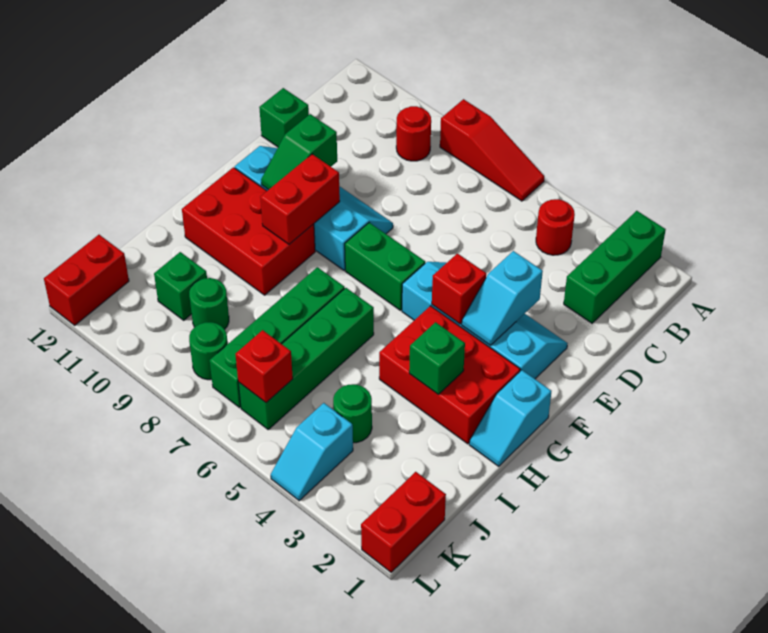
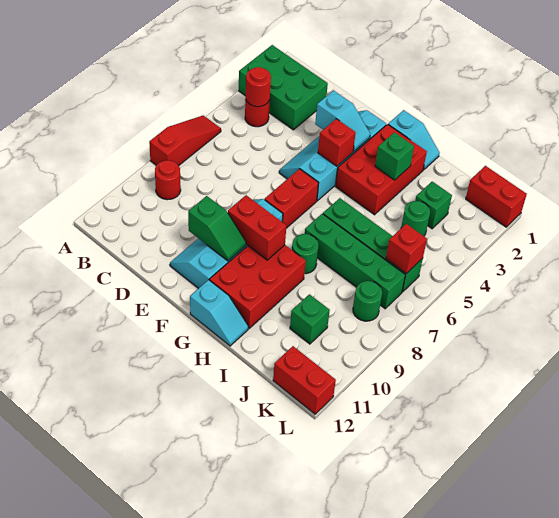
green brick A2:C2 level 1 -> green brick A2:C3 level 1
none -> red round brick B4 level 2
green brick D12 level 1 -> green brick J3 level 1
green brick F6:F7 level 1 -> red brick F6:F7 level 1
green round brick J9 level 1 -> green round brick H8 level 1
cyan slope K4:L4 level 1 top K -> cyan slope G12:H12 level 1 top G

